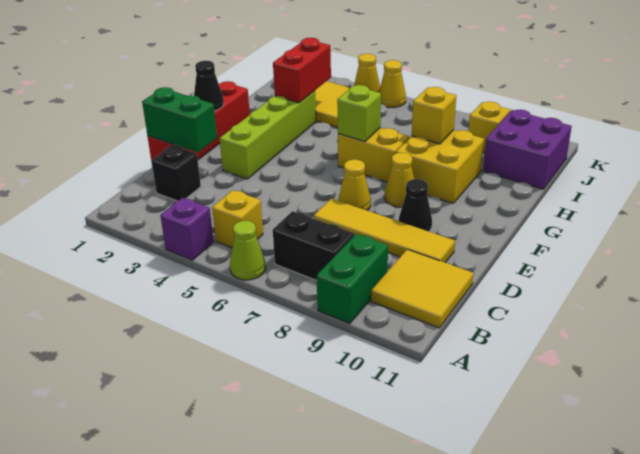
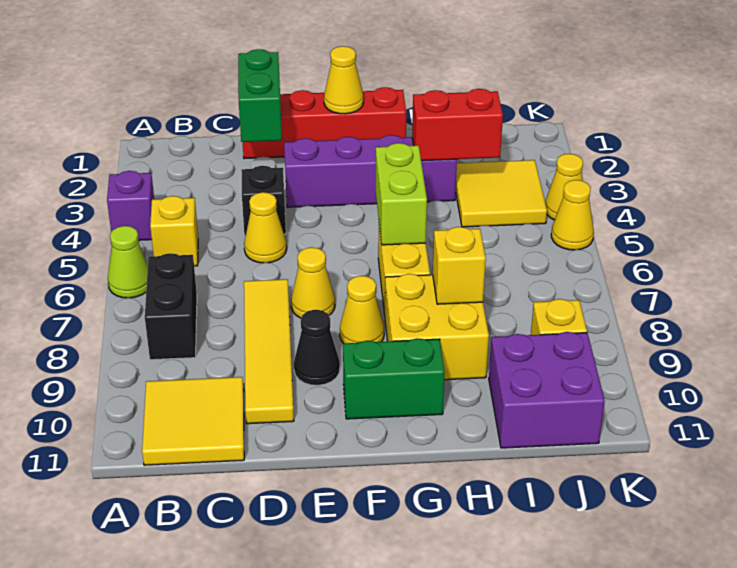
green brick A9:B9 level 1 -> green brick F10:G10 level 1
black brick C2 level 1 -> black brick D4 level 1
none -> yellow cone D5 level 1
lime brick E3:H3 level 1 -> purple brick E3:H3 level 1
black cone F1 level 2 -> yellow cone F1 level 2
lime brick G6 level 2 -> lime brick G5:G6 level 2

